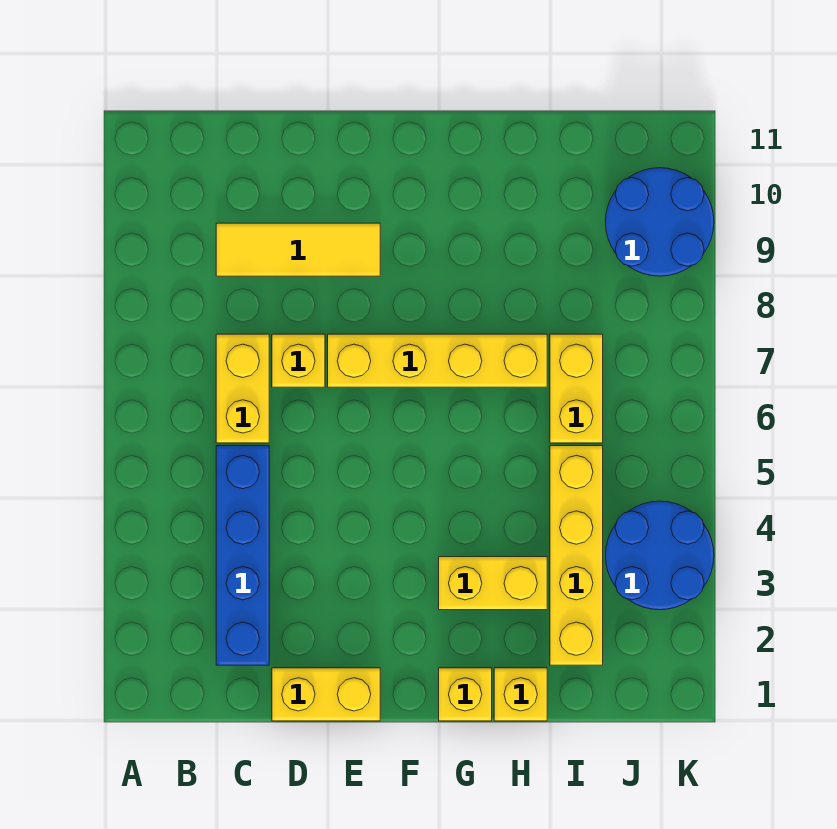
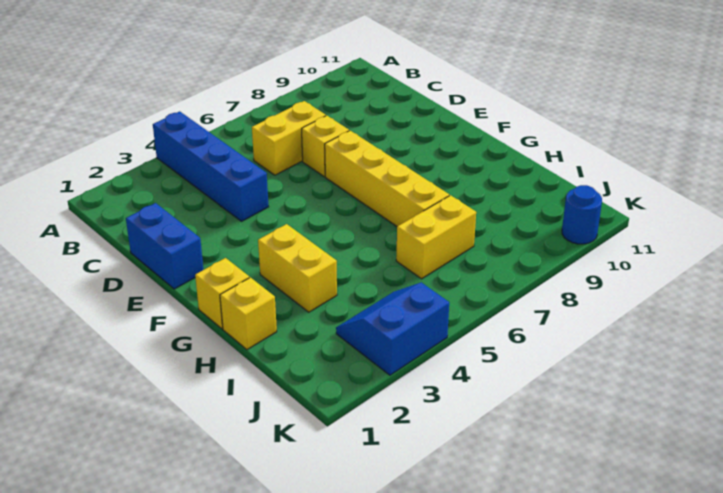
blue brick C2:C5 level 1 -> blue brick A4:D4 level 1
yellow tile C9:E9 level 1 -> none
yellow brick D1:E1 level 1 -> blue brick D1:E1 level 1
yellow brick I2:I5 level 1 -> none
blue round brick J3:K4 level 1 -> blue slope J3:K4 level 1 top K
blue round brick J9:K10 level 1 -> blue round brick K10 level 1

